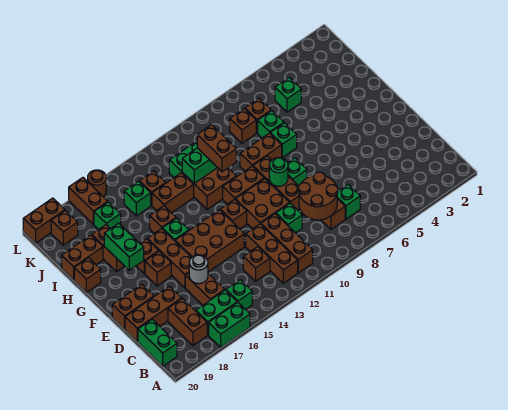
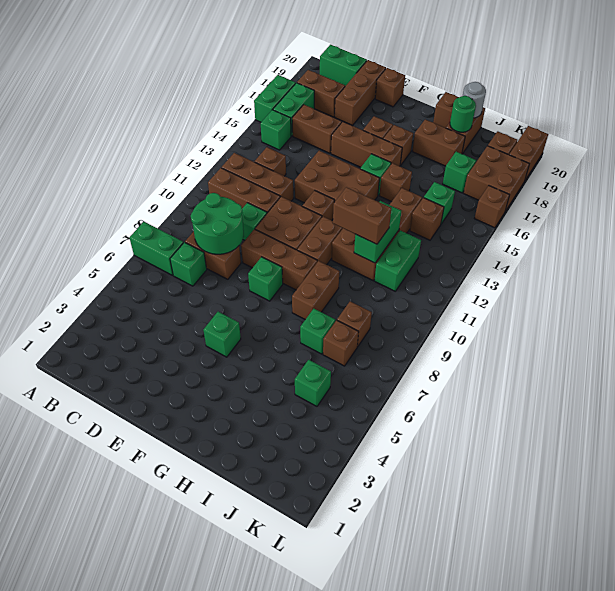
brown round brick C8:D9 level 2 -> green round brick C8:D9 level 2
grey round brick D16 level 2 -> grey round brick I20 level 2
brown brick E13:F15 level 1 -> brown brick E13:G14 level 1
brown brick E19:E20 level 1 -> brown brick E20 level 1
green round brick F9 level 2 -> green round brick I19 level 2
green brick G18:H18 level 2 -> green brick A7:B7 level 1
green brick H7 level 1 -> green brick F5 level 1
brown brick K17:L17 level 1 -> brown brick K17:L18 level 1
brown round brick L16 level 1 -> brown brick L16 level 1

